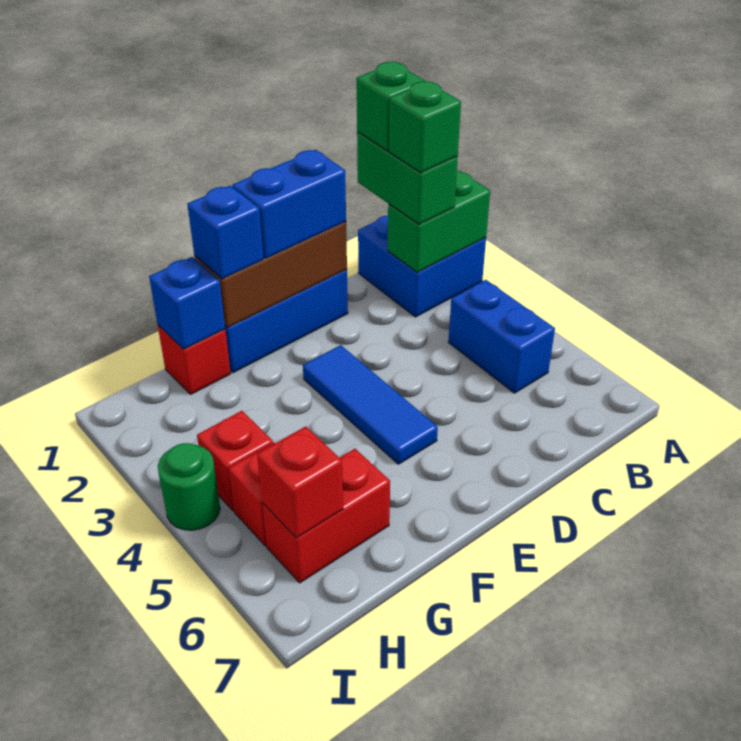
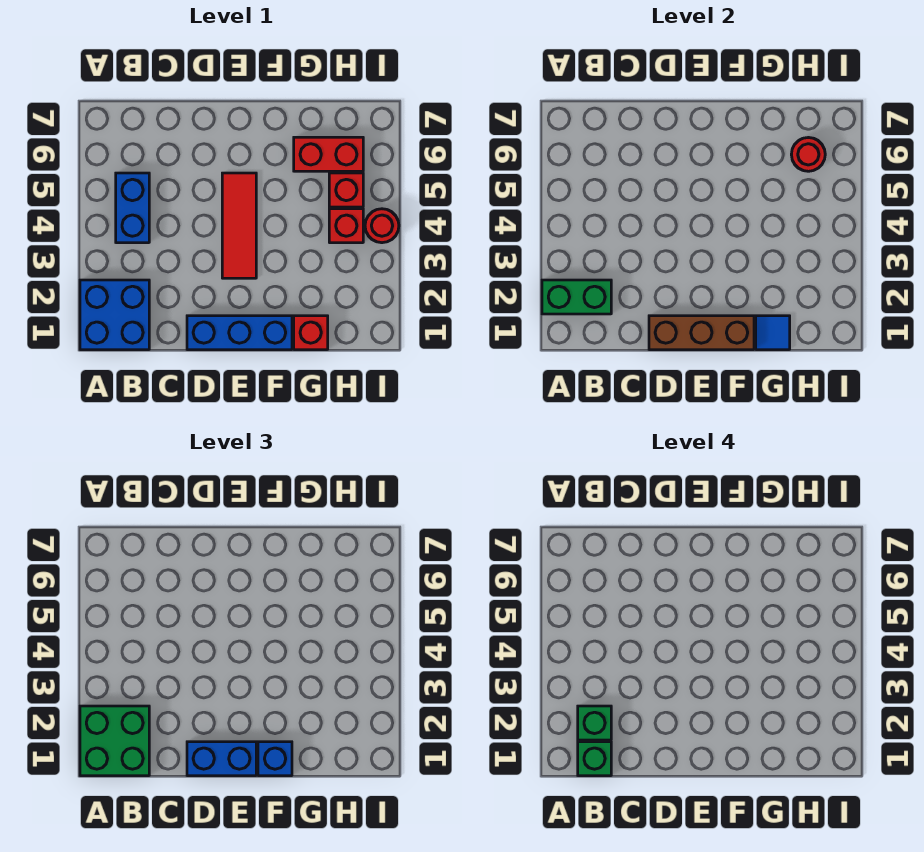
green brick B1:B2 level 3 -> green brick A1:B2 level 3
blue tile E3:E5 level 1 -> red tile E3:E5 level 1
blue brick G1 level 2 -> blue tile G1 level 2
red brick H6 level 2 -> red round brick H6 level 2
green round brick I4 level 1 -> red round brick I4 level 1

